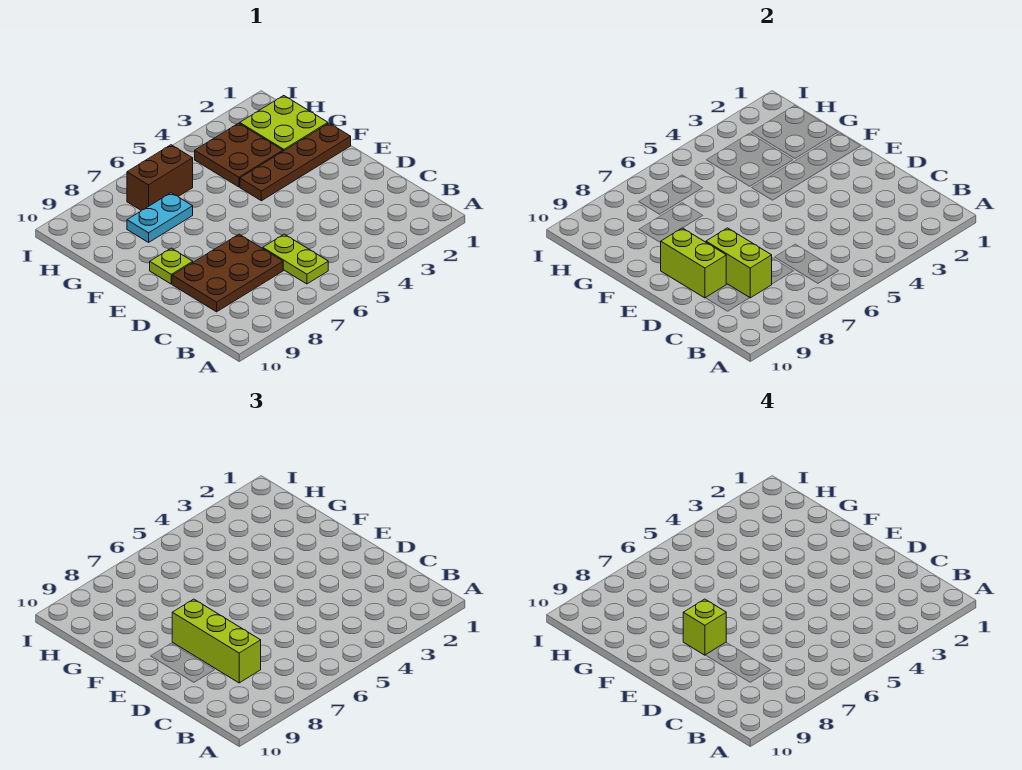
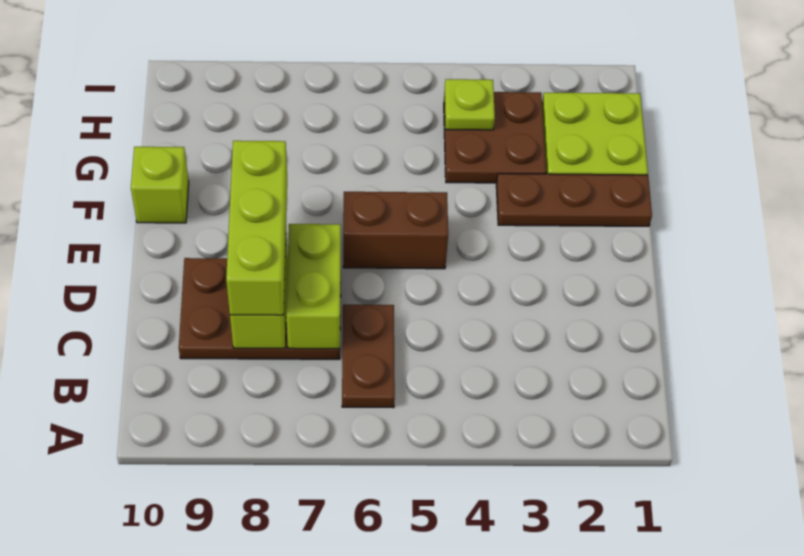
lime plate B6:C6 level 1 -> brown plate B6:C6 level 1
lime brick D9:E9 level 2 -> lime brick C7:D7 level 2
lime brick E8 level 4 -> lime brick F10 level 1
lime plate E9 level 1 -> lime plate H4 level 2
brown plate F1:F4 level 1 -> brown plate F1:F3 level 1
cyan plate G7:G8 level 1 -> none
brown brick H6:H7 level 1 -> brown brick E5:E6 level 1

